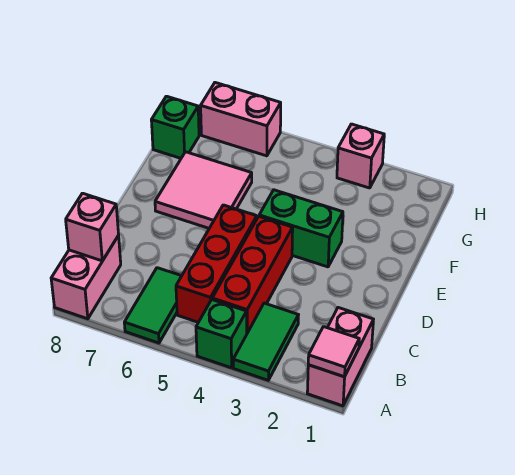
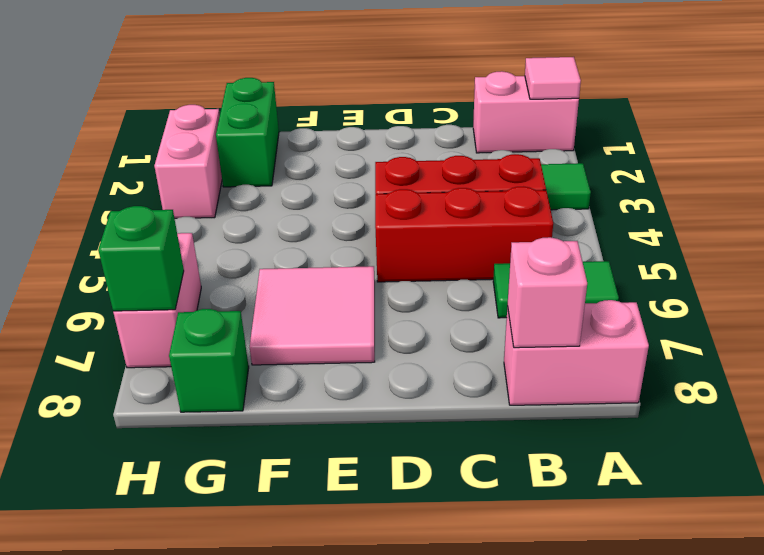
green brick A4 level 1 -> green brick H7 level 2
green brick E3:E4 level 1 -> green brick G1:G2 level 1
pink brick H3 level 1 -> pink brick H2:H3 level 1

